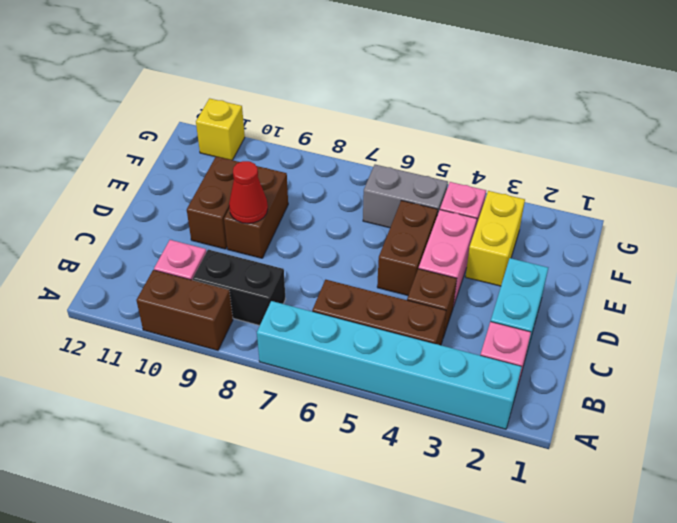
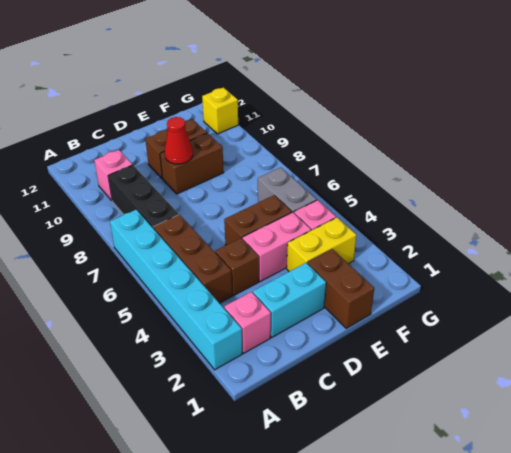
brown brick A9:A10 level 1 -> brown brick E1:E2 level 1
black brick B8:B9 level 1 -> black brick B7:B9 level 1

